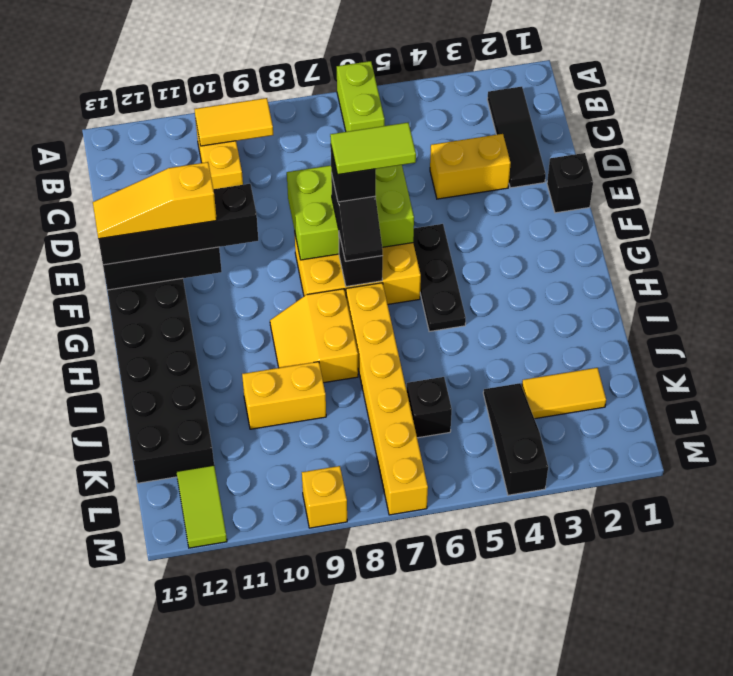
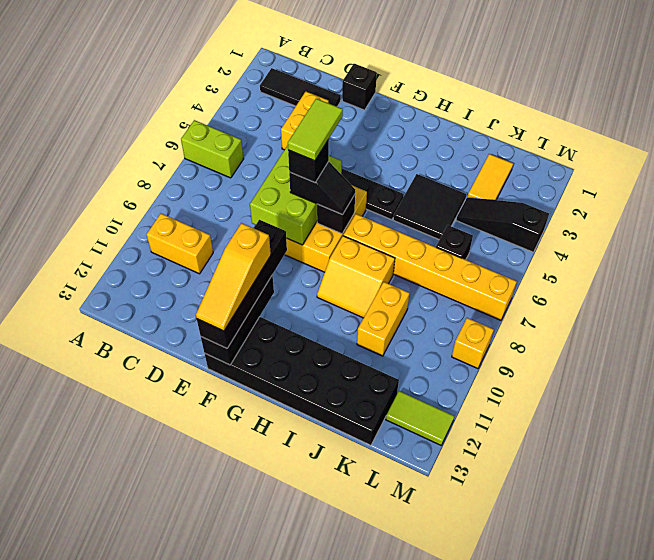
yellow tile B9:B10 level 2 -> none
none -> black tile I4:J5 level 1

